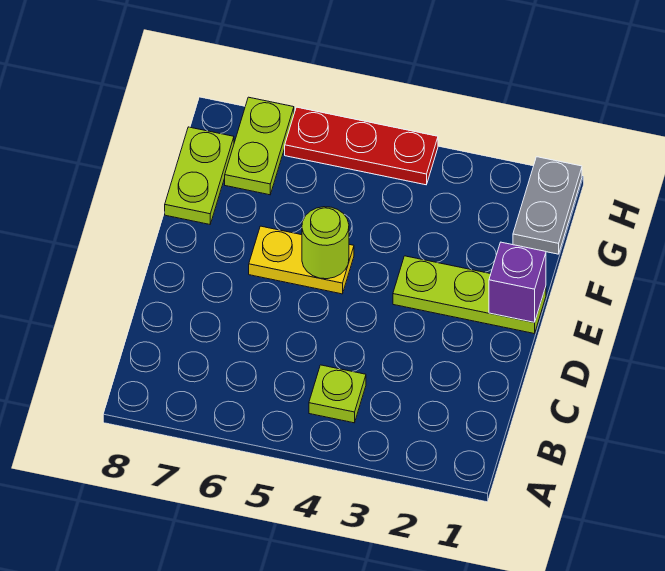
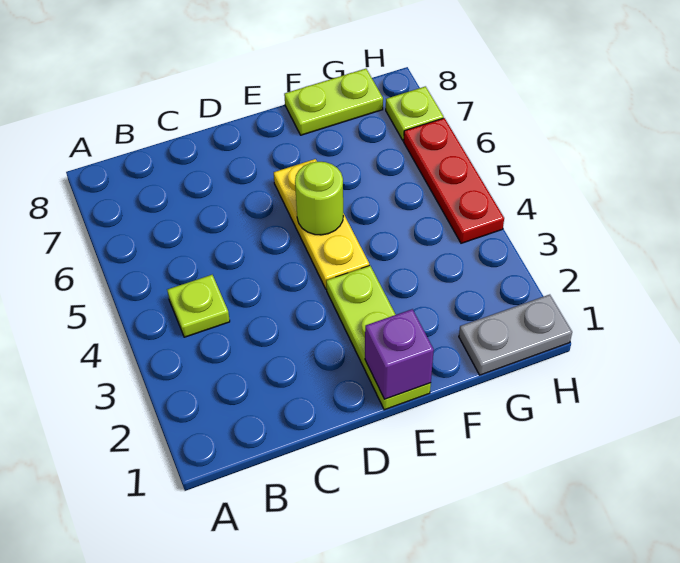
yellow plate E5:E6 level 1 -> yellow plate E4:E6 level 1
lime plate G7:H7 level 1 -> lime plate H7 level 1

